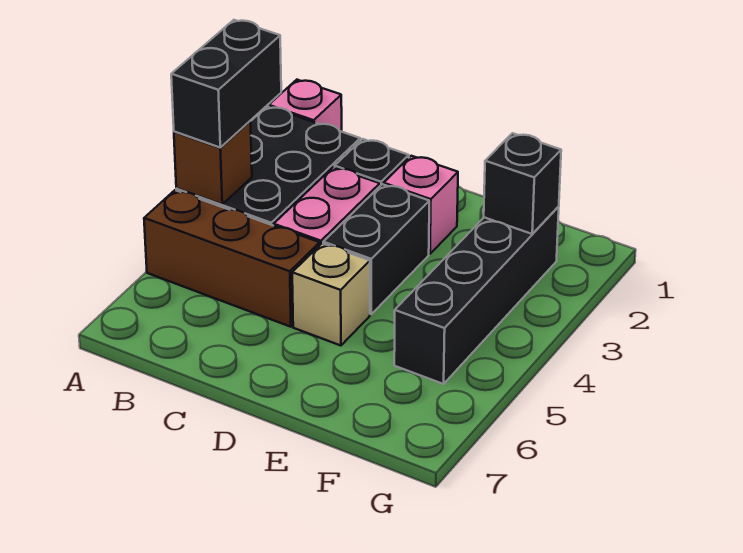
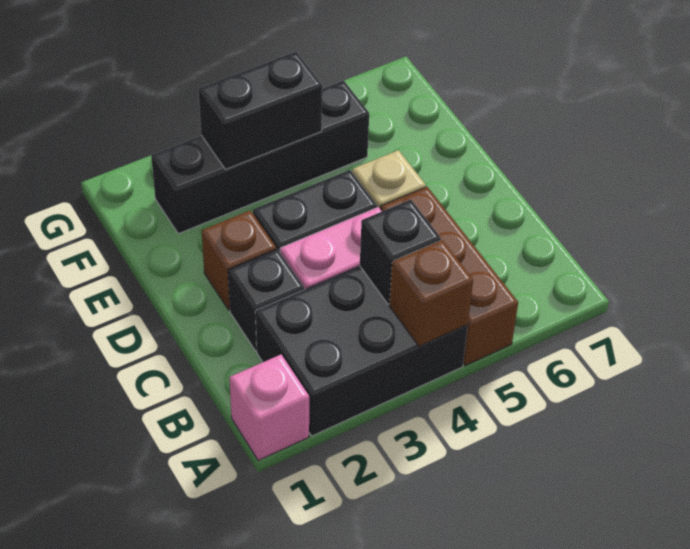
black brick A3:A4 level 3 -> black brick F3:F4 level 2
pink brick D2 level 1 -> brown brick D2 level 1
black brick F2 level 2 -> black brick B4 level 2

